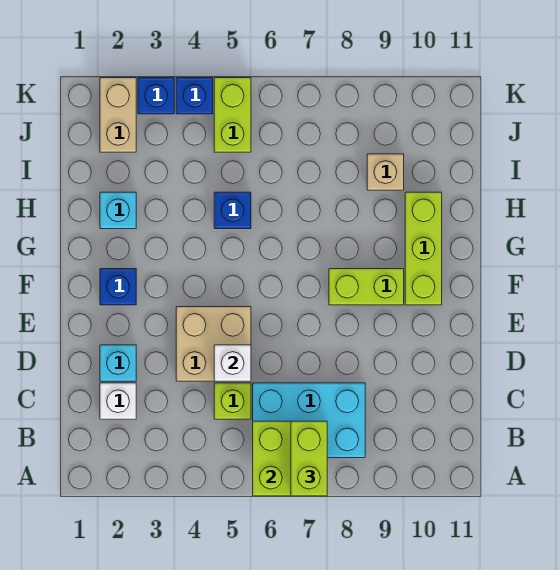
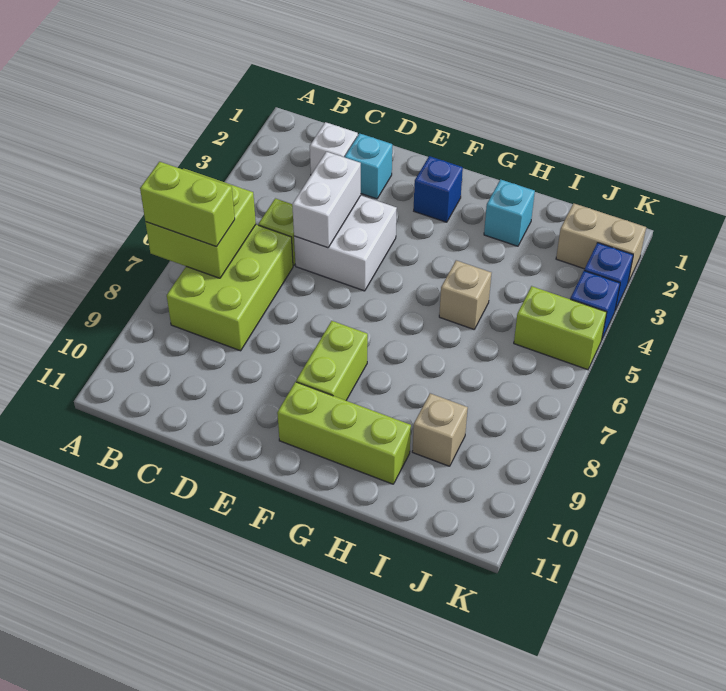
cyan brick B6:C8 level 1 -> lime brick B6:C8 level 1
tan brick D4:E5 level 1 -> white brick D4:E5 level 1
white brick D5 level 2 -> white brick D4:D5 level 2
blue brick H5 level 1 -> tan brick H5 level 1

